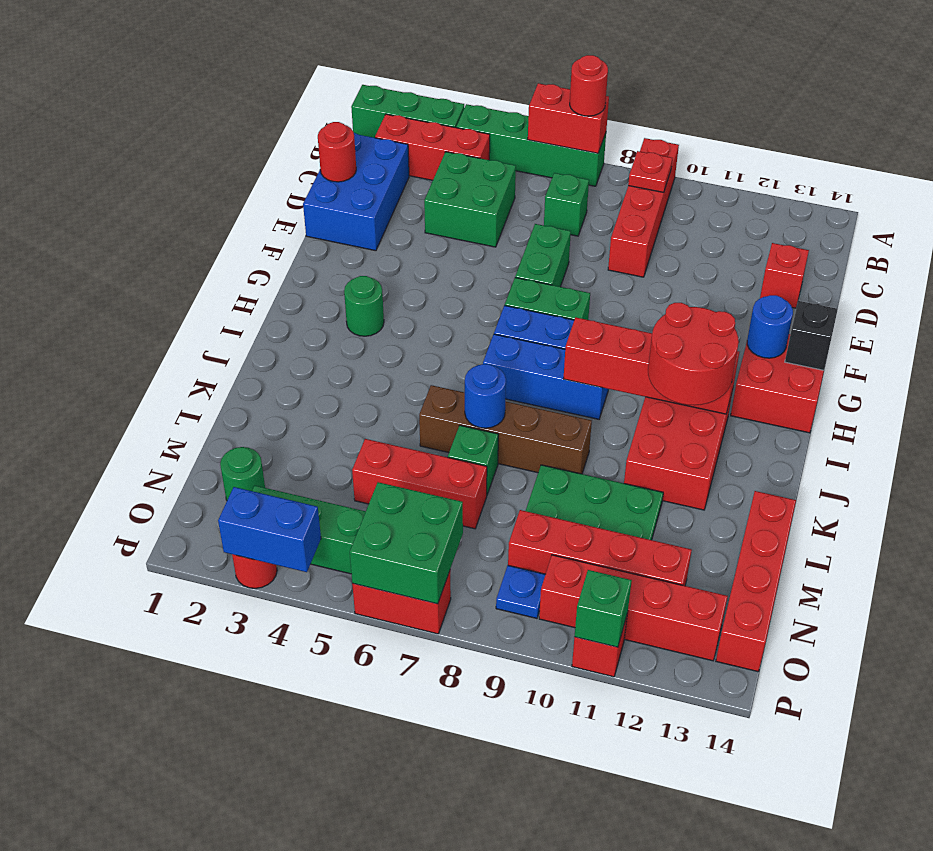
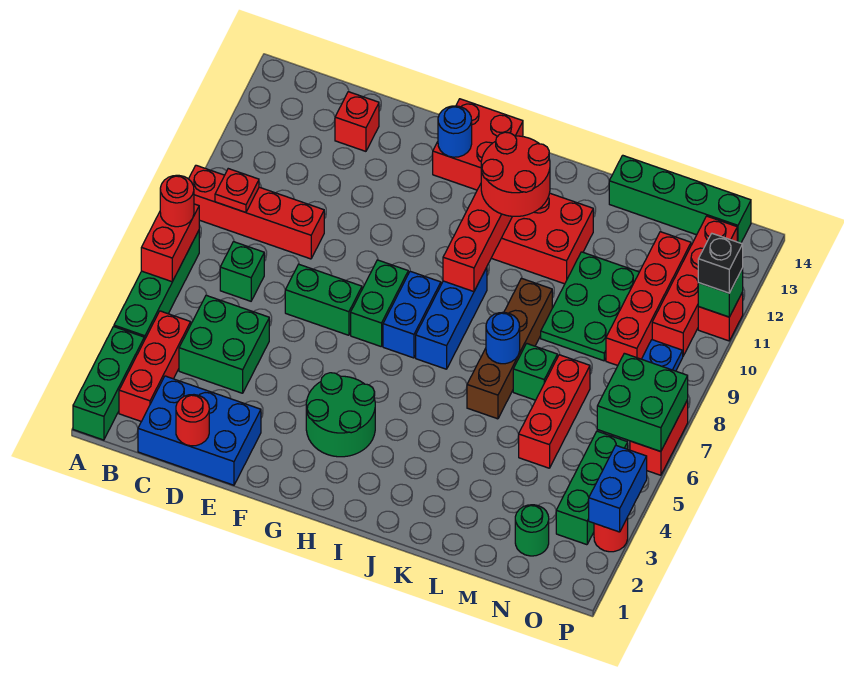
black brick G14 level 2 -> black brick P11 level 3
green round brick H3 level 1 -> green round brick G3:H4 level 1
red brick L14:O14 level 1 -> green brick L14:O14 level 1

